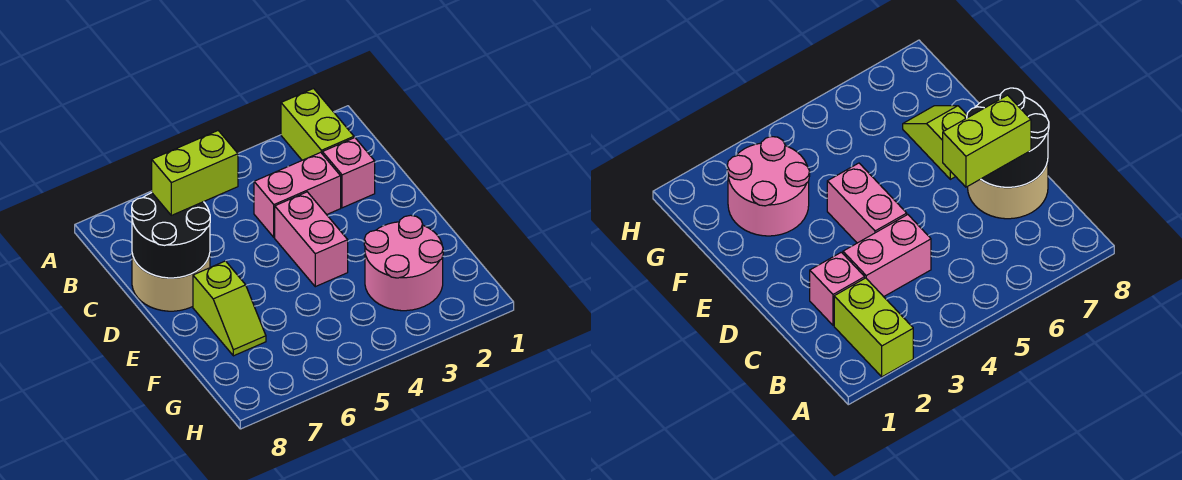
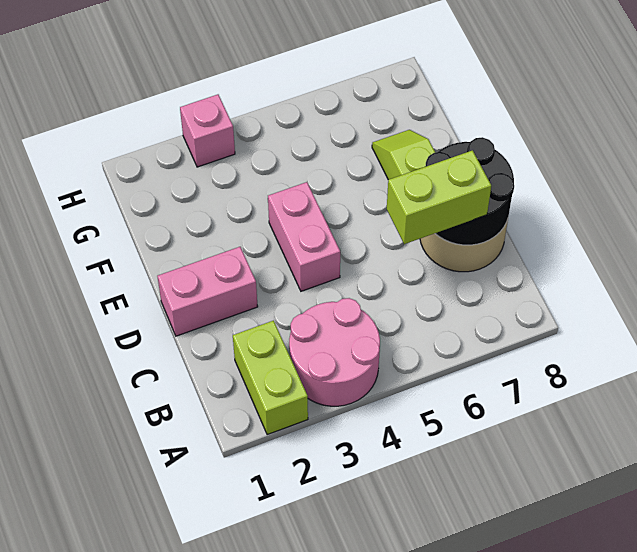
pink brick C2 level 1 -> pink brick H3 level 1
pink brick C3:C4 level 1 -> pink brick D1:D2 level 1
pink round brick F2:G3 level 1 -> pink round brick A3:B4 level 1

